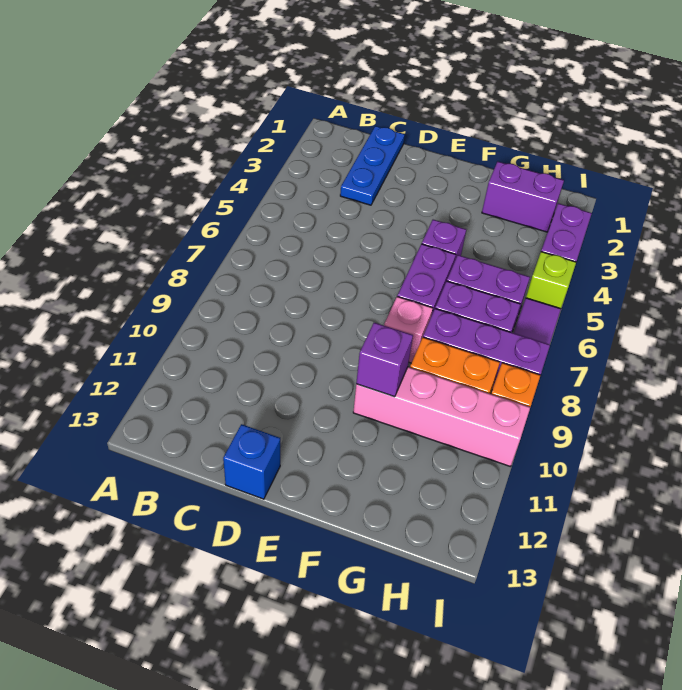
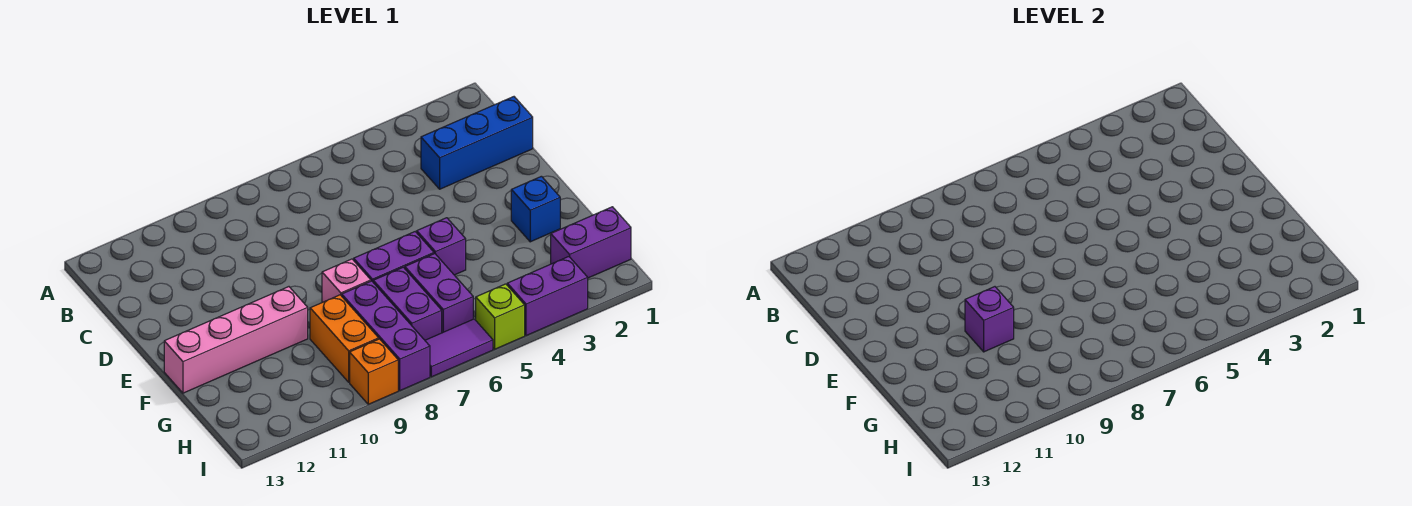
blue plate C1:C3 level 1 -> blue brick C1:C3 level 1
blue brick D13 level 1 -> blue brick F2 level 1
pink brick F10:I10 level 1 -> pink brick F10:F13 level 1
purple brick G2:H2 level 1 -> purple brick H1:H2 level 1

